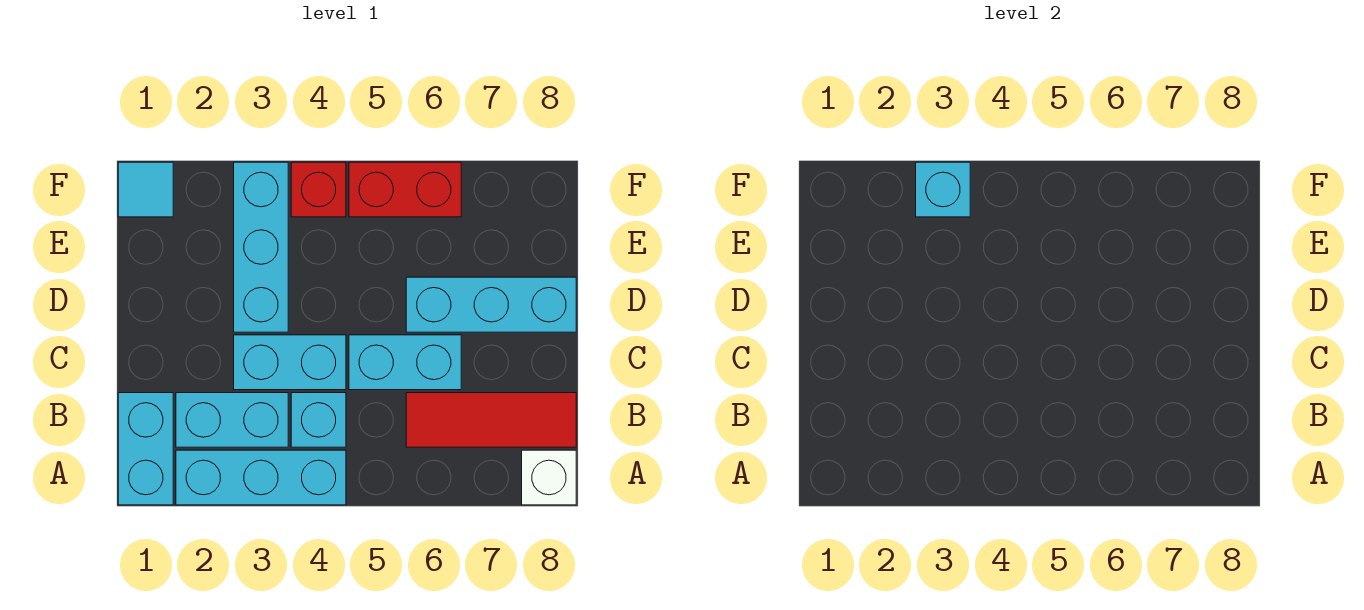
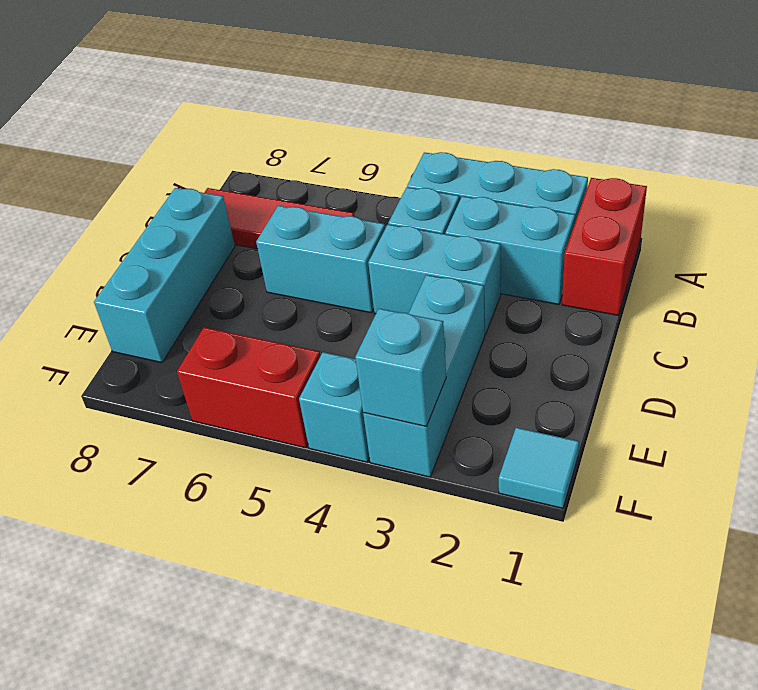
cyan brick A1:B1 level 1 -> red brick A1:B1 level 1
white brick A8 level 1 -> none
cyan brick D6:D8 level 1 -> cyan brick C8:E8 level 1
red brick F4 level 1 -> cyan brick F4 level 1

